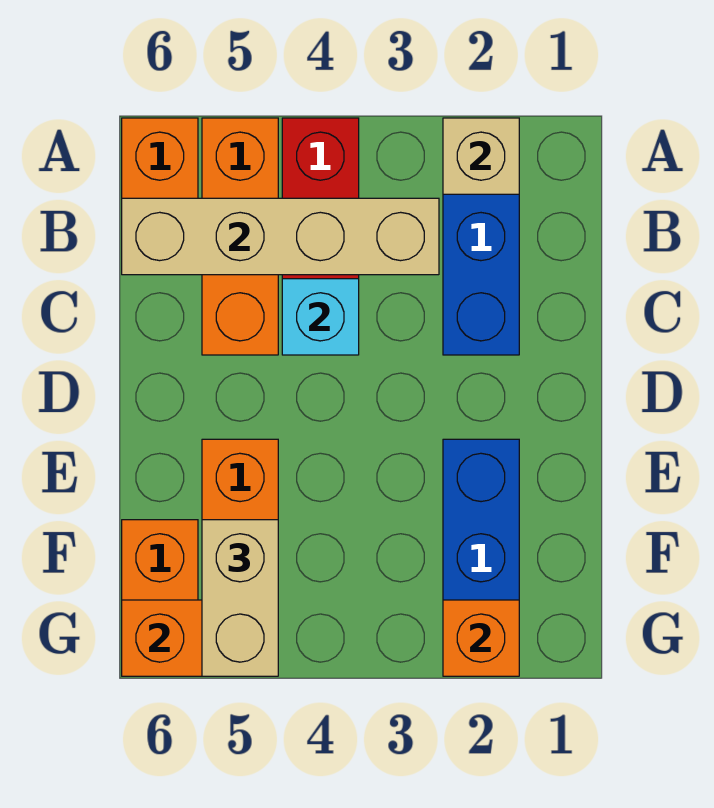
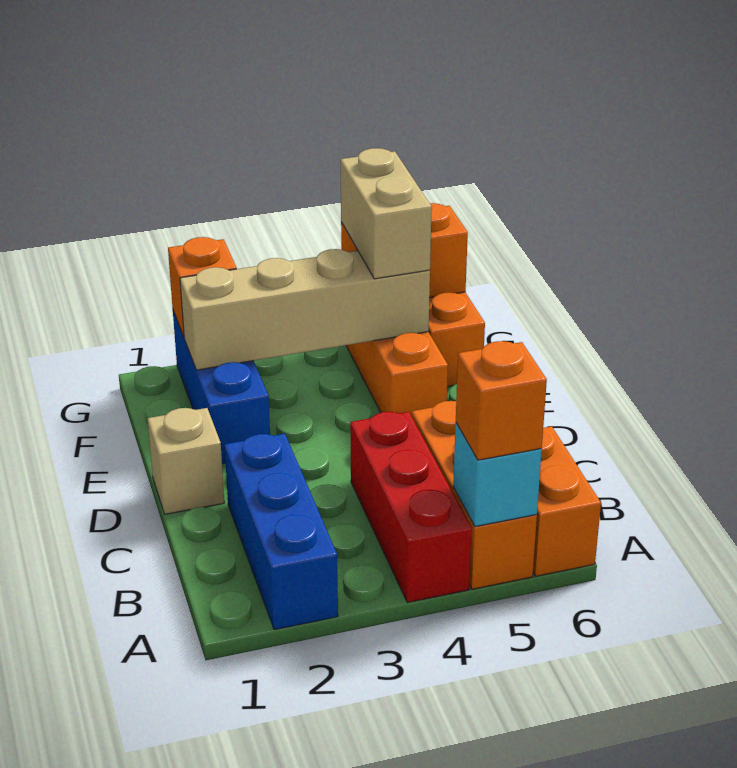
tan brick A2 level 2 -> tan brick D1 level 1
none -> orange brick A5 level 3
tan brick B3:B6 level 2 -> tan brick F2:F5 level 2
cyan brick C4 level 2 -> cyan brick A5 level 2

